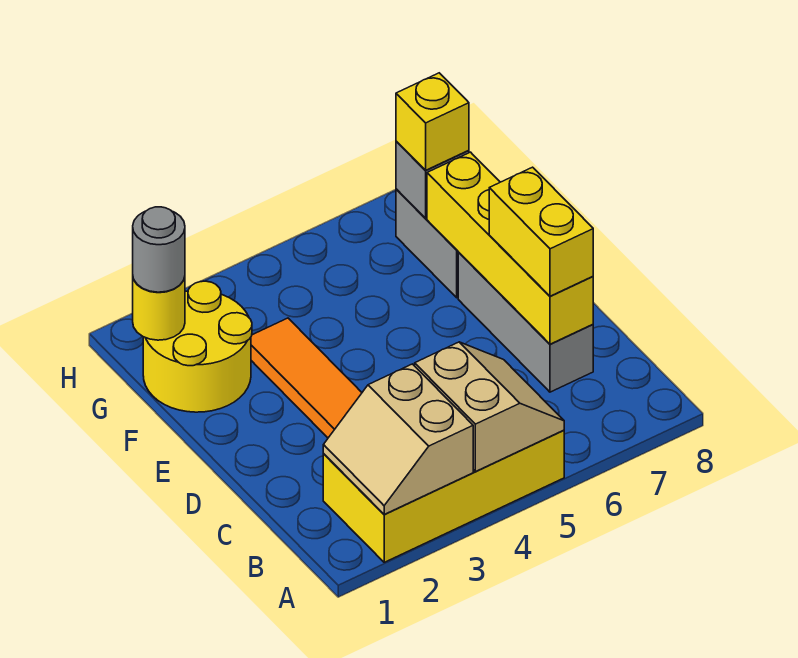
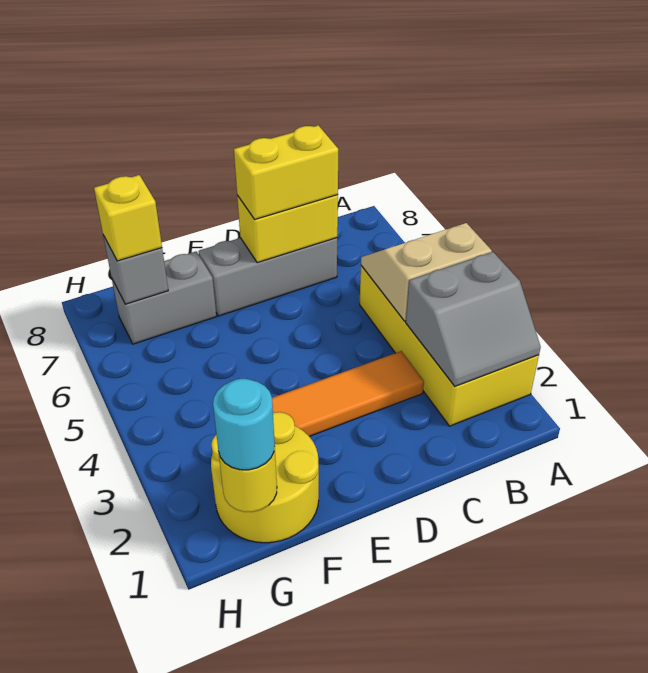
tan slope A2:B3 level 2 top 3 -> grey slope A2:B3 level 2 top 3
yellow brick C7:F7 level 2 -> yellow brick C7:D7 level 2
grey round brick G1 level 3 -> cyan round brick G1 level 3

